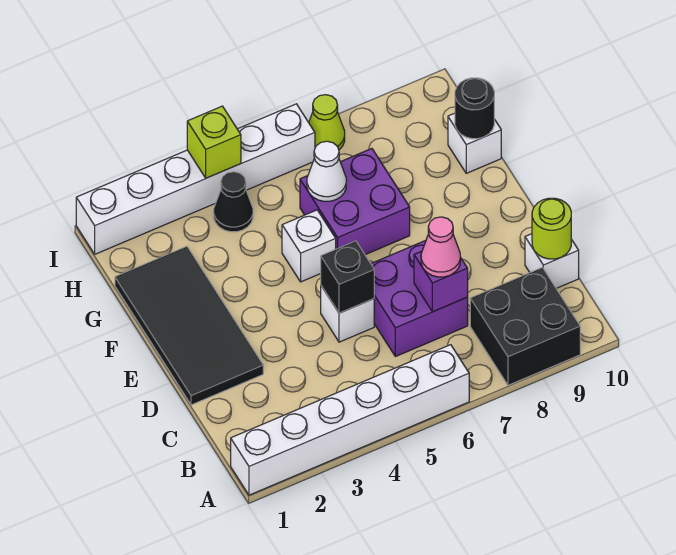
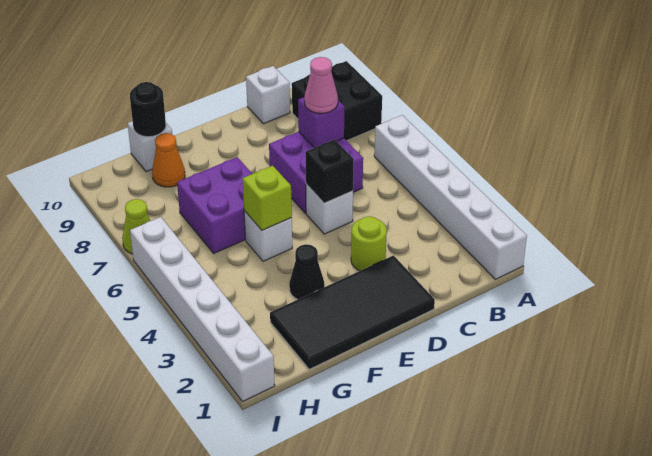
lime round brick C10 level 2 -> lime round brick D3 level 1
white cone G6 level 2 -> none
none -> orange cone G9 level 1
black cone H4 level 1 -> black cone F3 level 1
lime brick I4 level 2 -> lime brick F5 level 2

